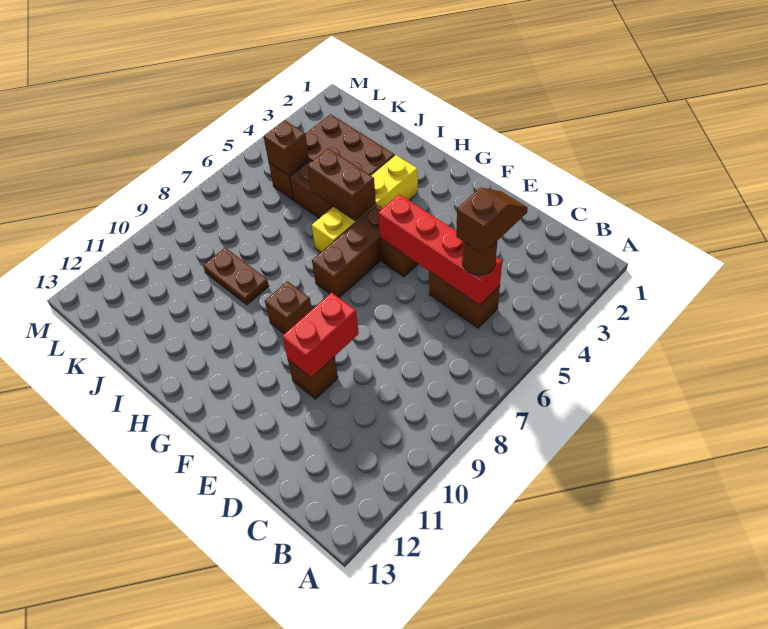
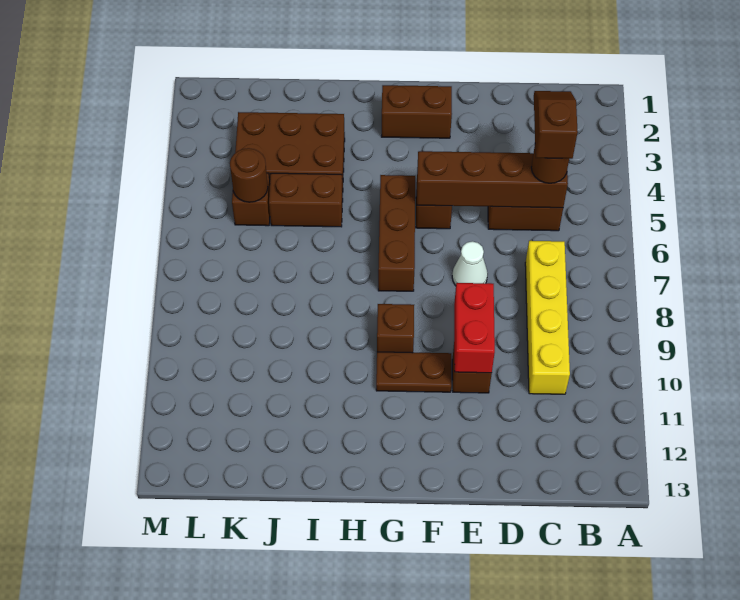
red brick C5:F5 level 2 -> brown brick C5:F5 level 2
none -> white cone E7 level 1
yellow brick H3:H6 level 1 -> yellow brick C7:C10 level 1
brown brick H5:I5 level 2 -> brown brick F2:G2 level 1
brown plate I9:J9 level 1 -> brown plate F10:G10 level 1
brown brick K5 level 2 -> brown round brick K5 level 2

